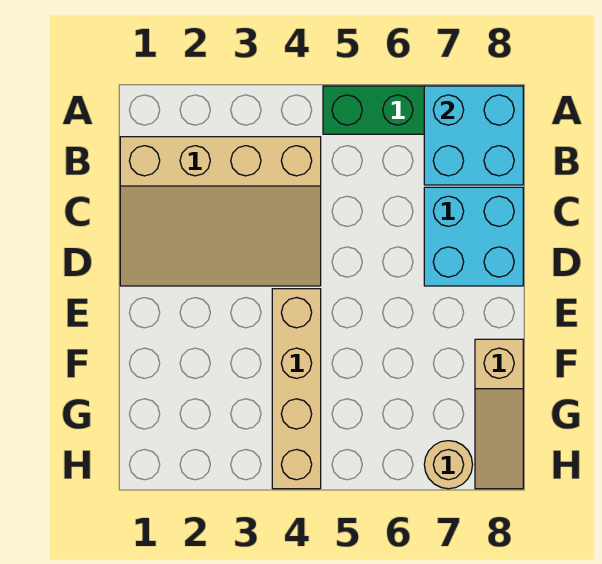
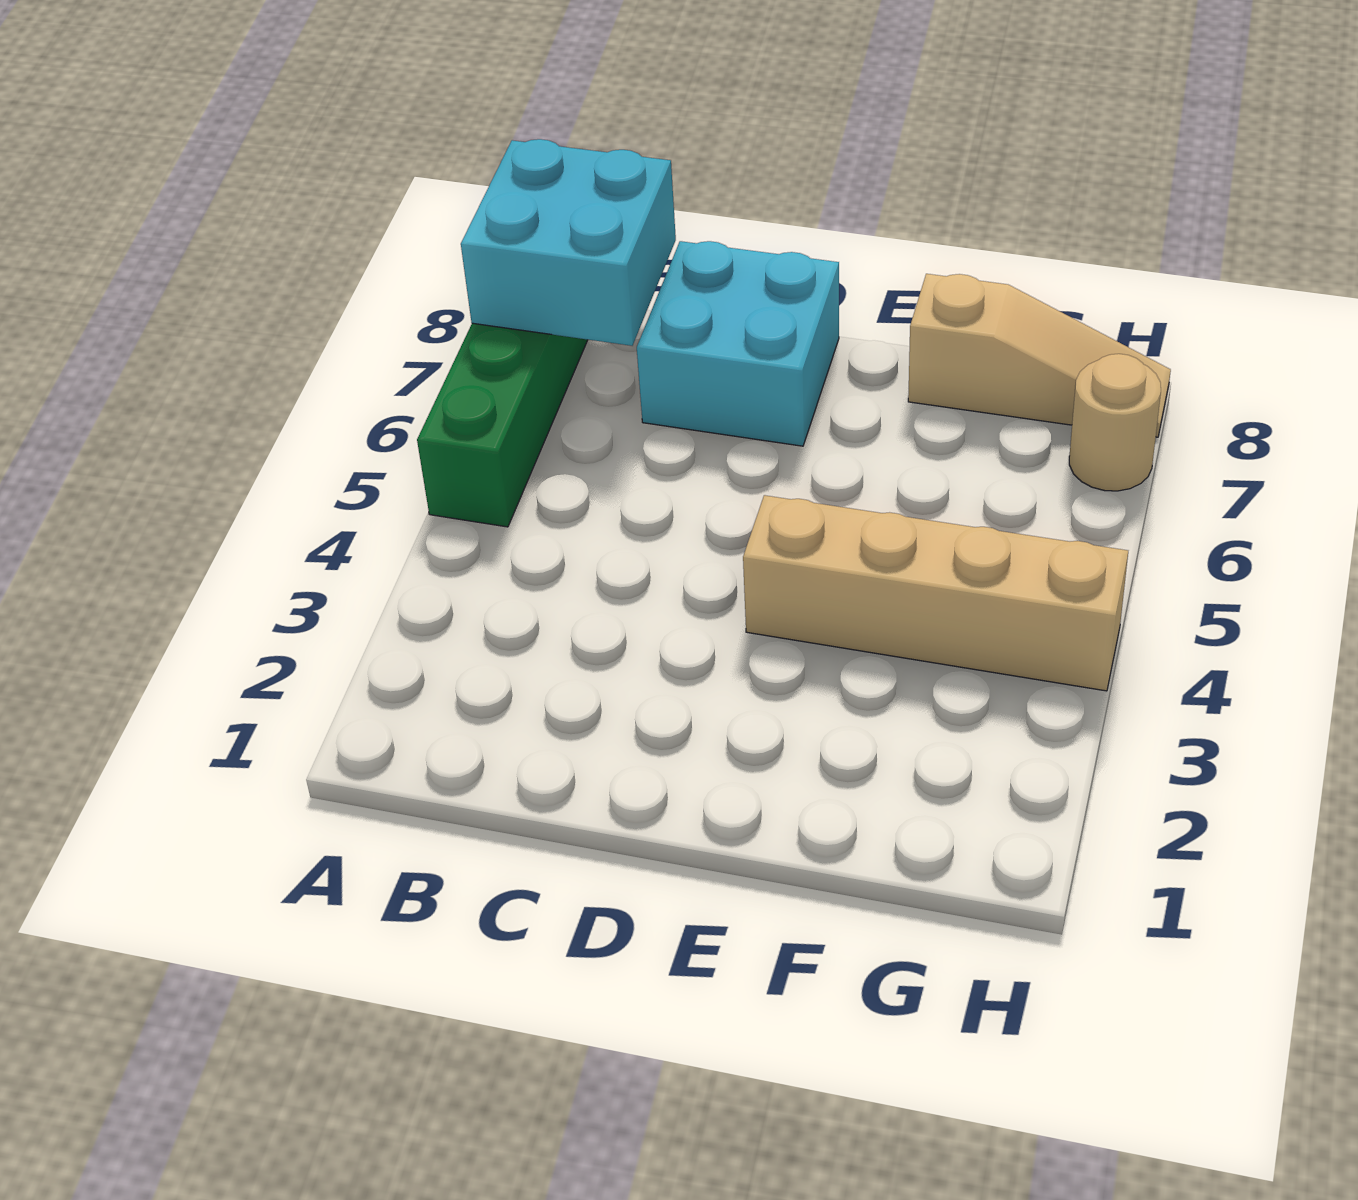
tan slope B1:D4 level 1 top B -> none

